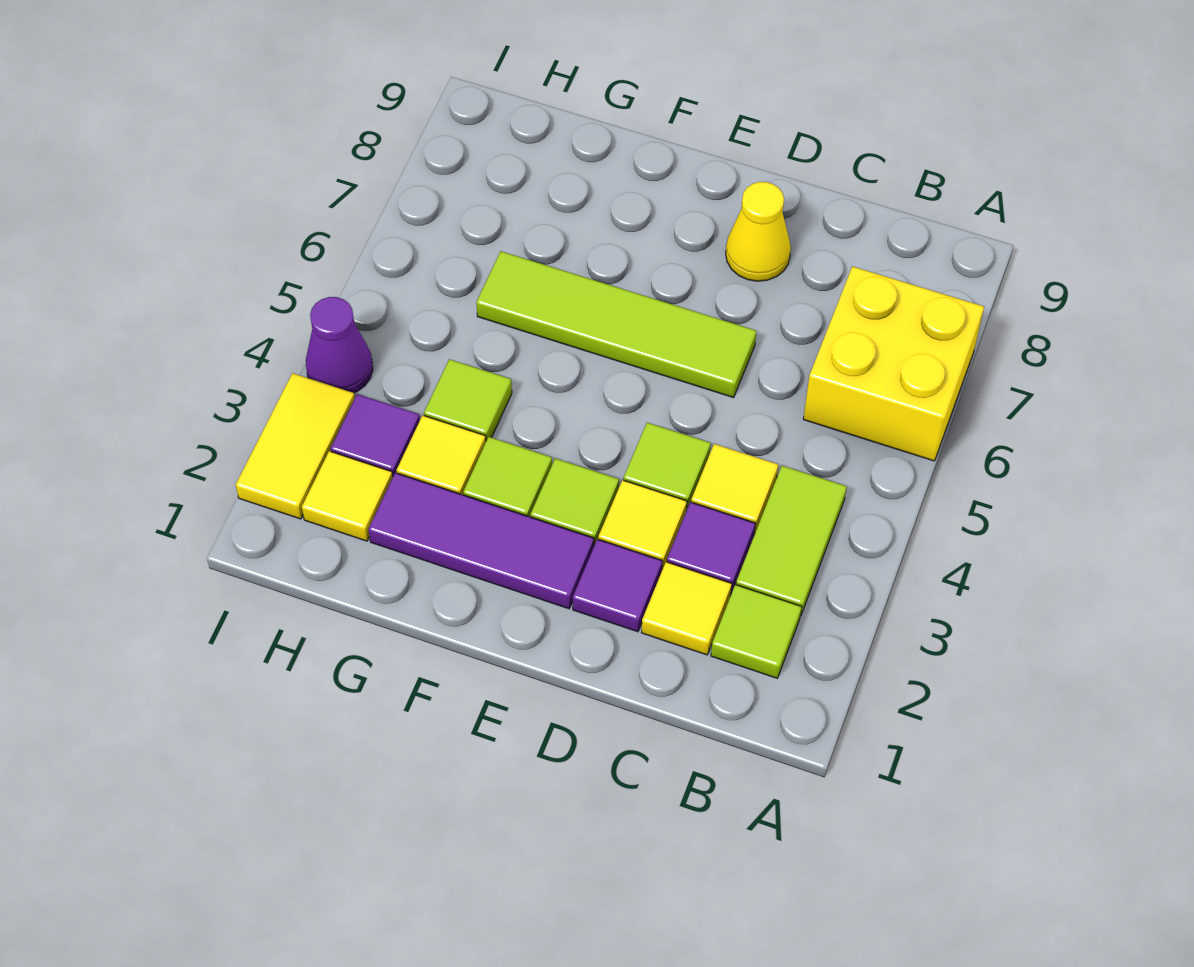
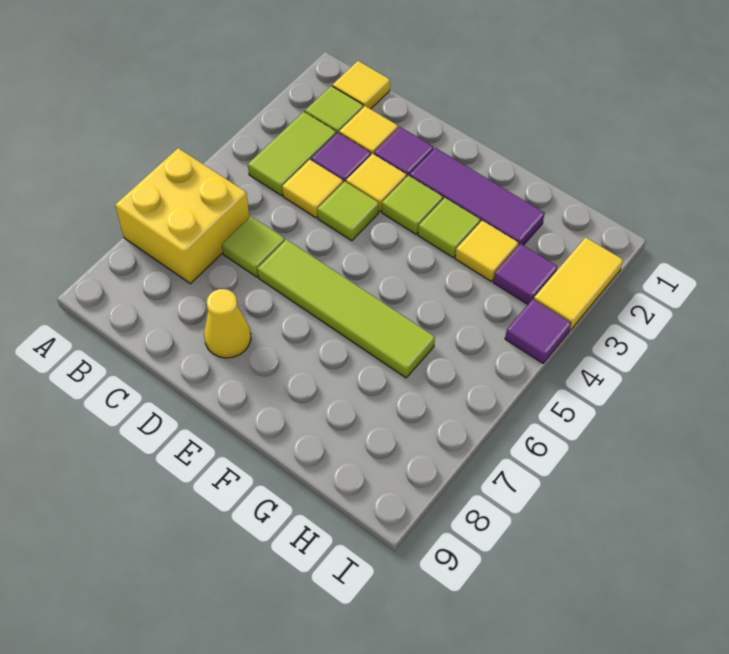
lime tile G4 level 1 -> lime tile C6 level 1
yellow tile H2 level 1 -> yellow tile B1 level 1
purple cone I4 level 1 -> purple tile I4 level 1

